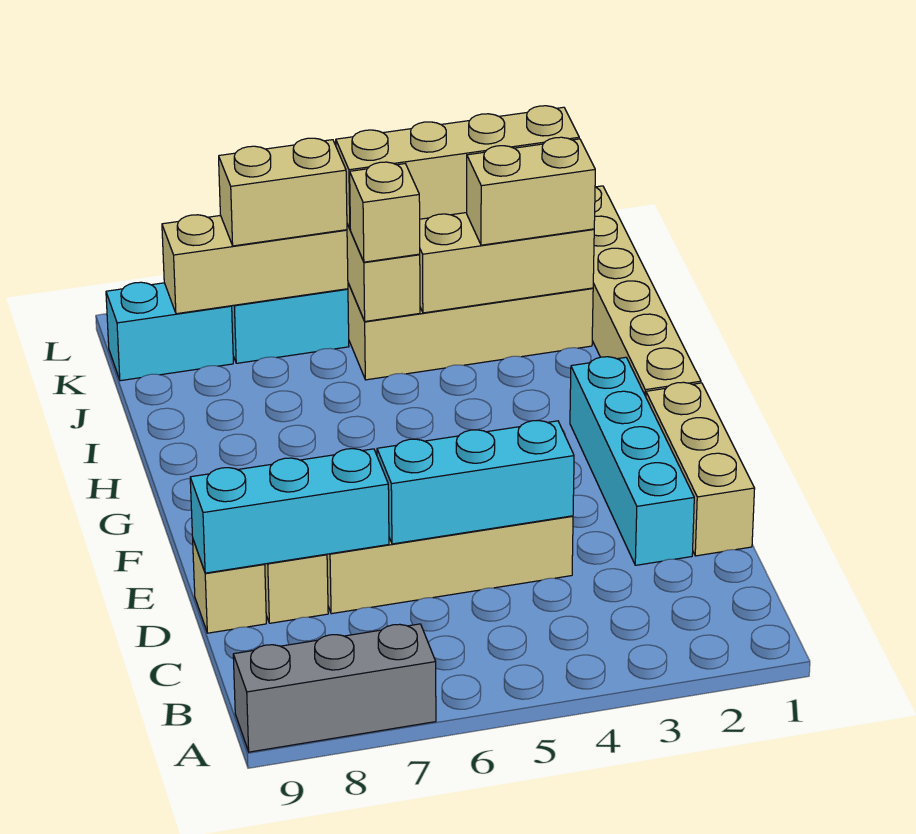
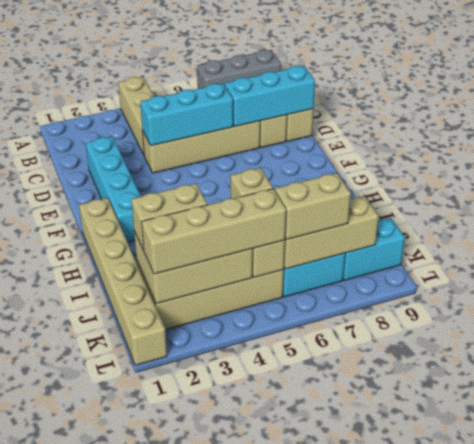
tan brick D1:F1 level 1 -> tan brick A4:C4 level 1

